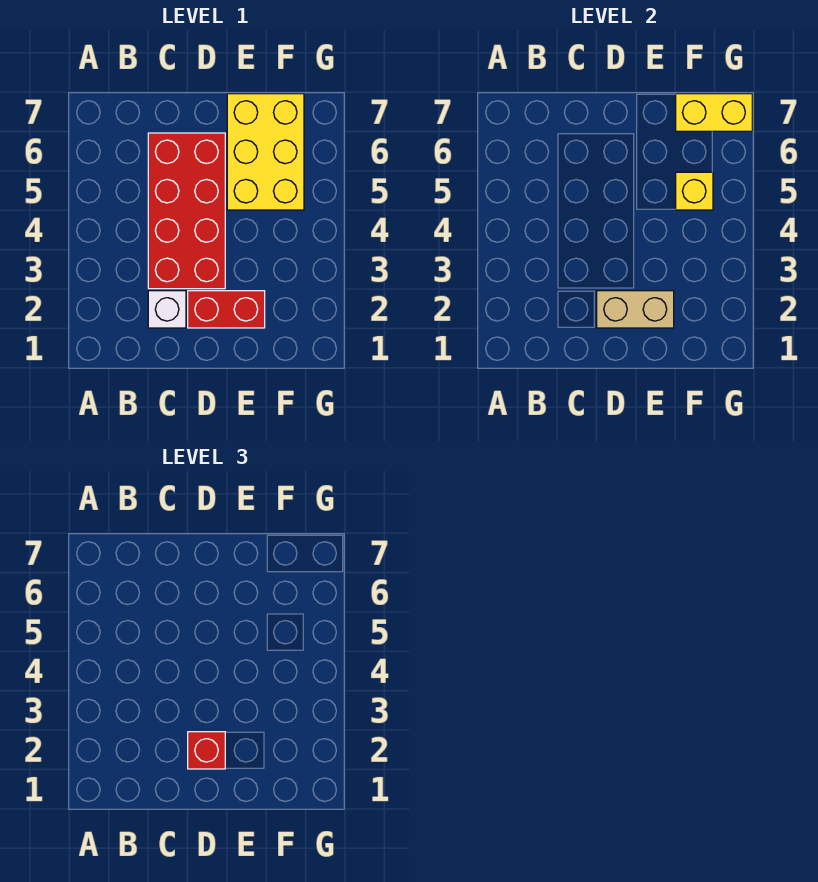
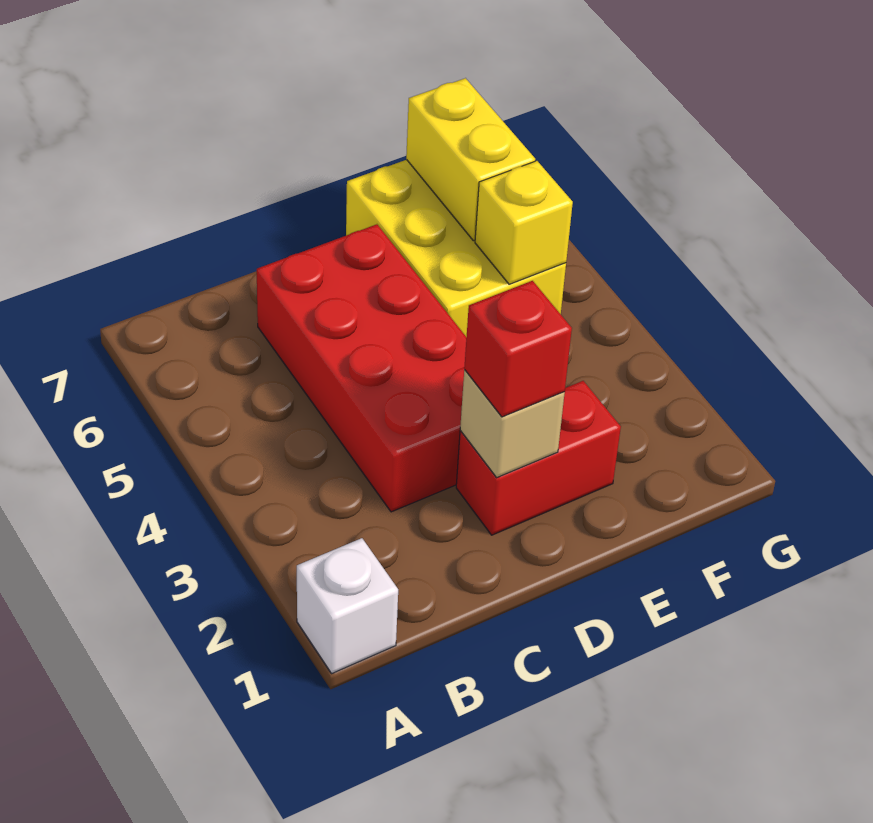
white brick C2 level 1 -> white brick A1 level 1
tan brick D2:E2 level 2 -> tan brick D2 level 2
yellow brick F7:G7 level 2 -> yellow brick F6:F7 level 2

